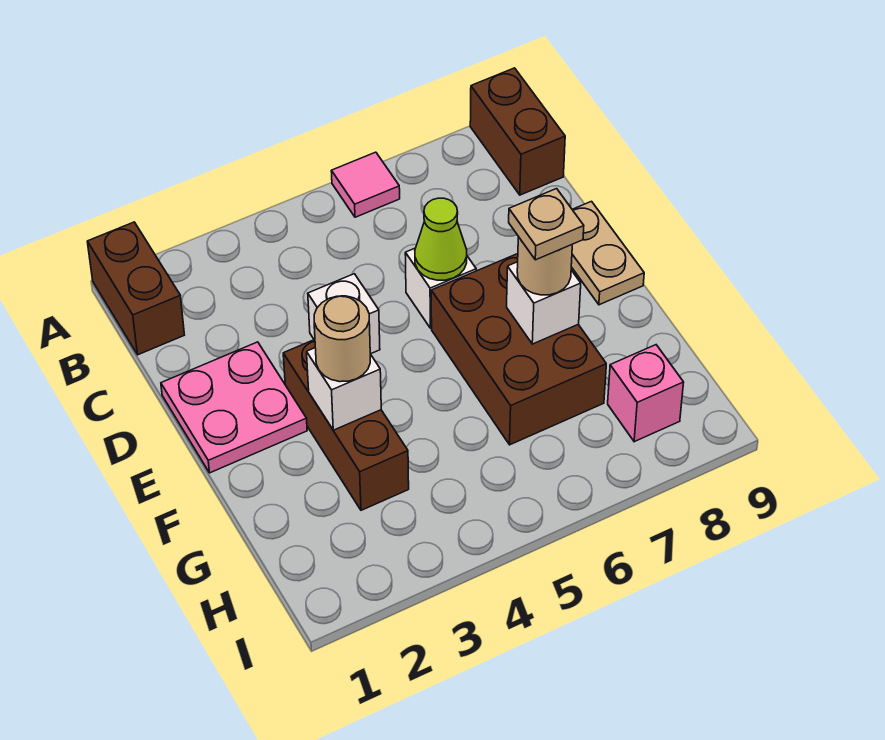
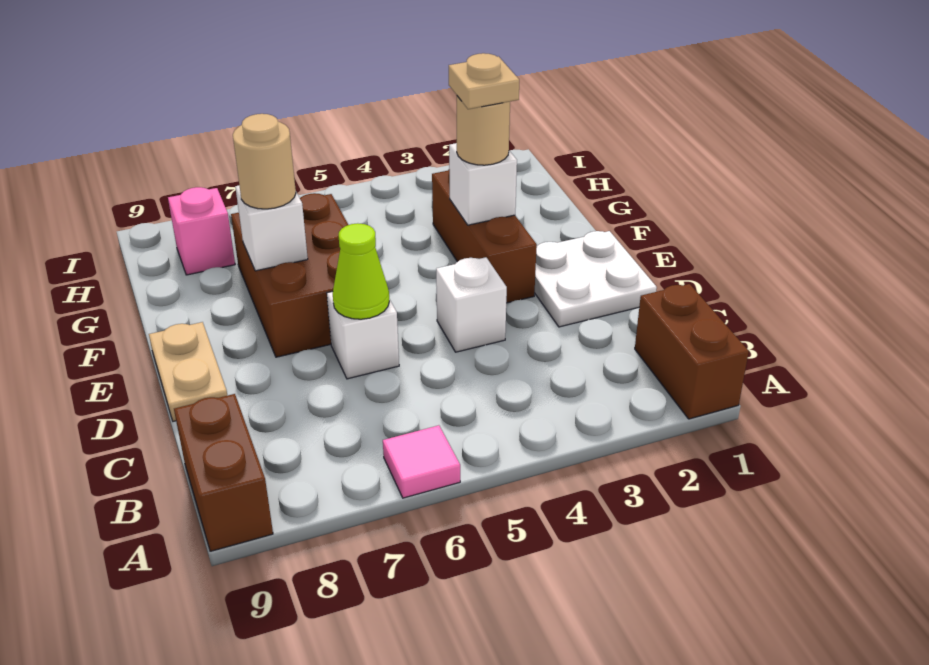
pink plate D1:E2 level 1 -> white plate D1:E2 level 1
tan plate F7 level 4 -> tan plate F3 level 4

